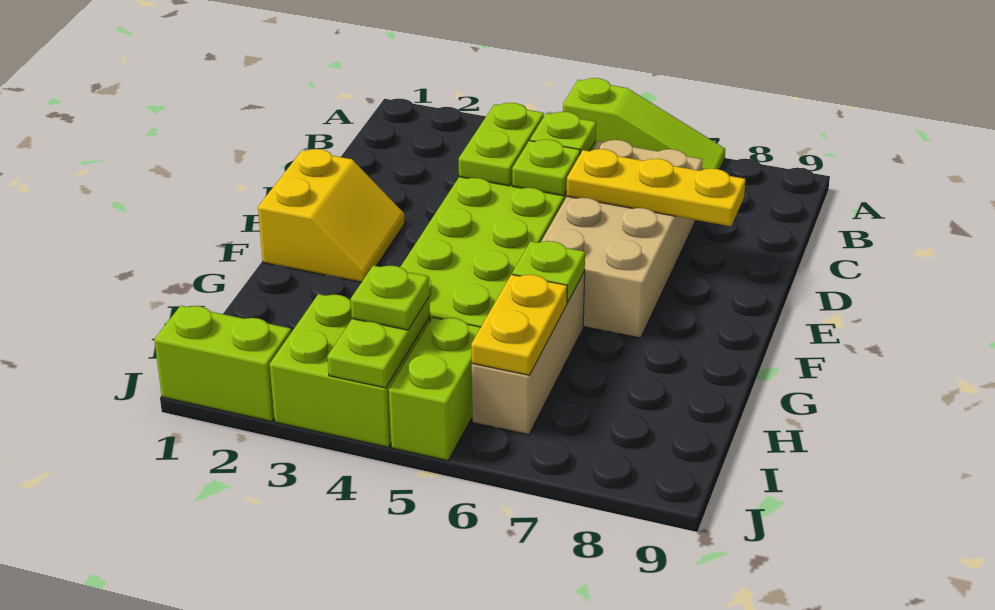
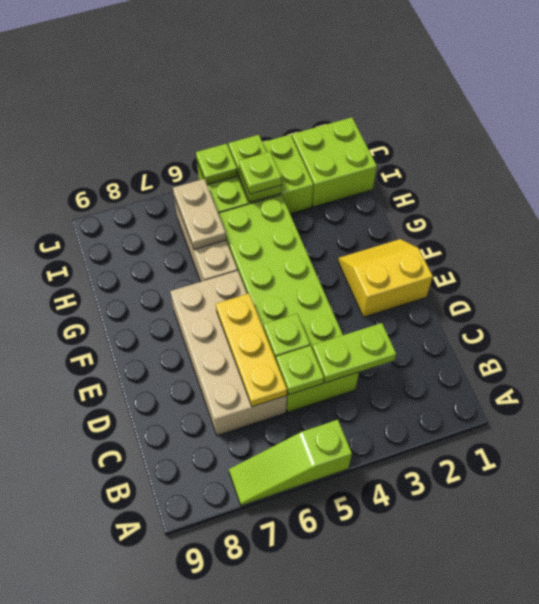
lime plate C4:D4 level 2 -> lime plate C3:C4 level 2
yellow plate D6:D8 level 2 -> yellow plate C6:E6 level 2
yellow slope E1:F2 level 1 top 1 -> yellow slope E1:F2 level 1 top E
lime plate G6 level 2 -> lime plate J5 level 2
yellow plate H6:I6 level 2 -> tan plate H6:I6 level 2
lime brick J1:J2 level 1 -> lime brick I1:J2 level 1

